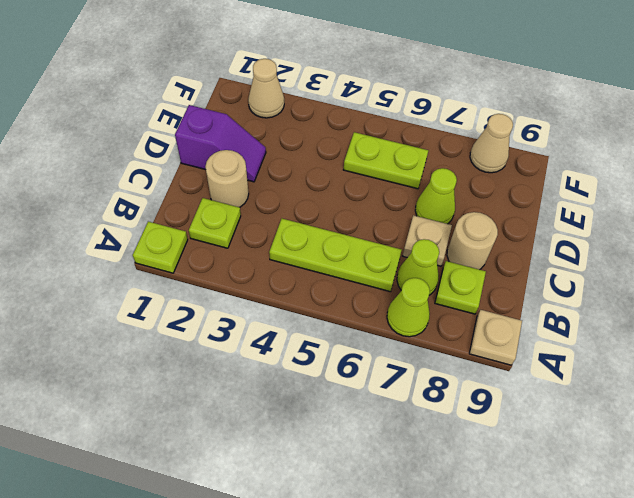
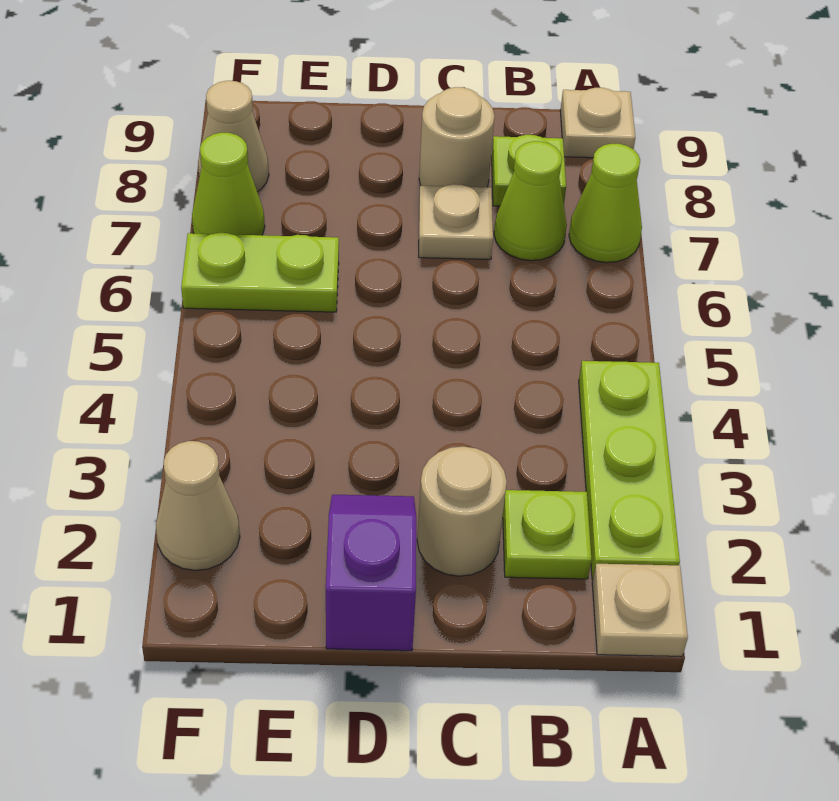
lime plate A1 level 1 -> tan plate A1 level 1
lime plate B4:B6 level 1 -> lime plate A2:A4 level 1
lime cone D7 level 1 -> lime cone F7 level 1
lime plate E5:E6 level 1 -> lime plate E6:F6 level 1

